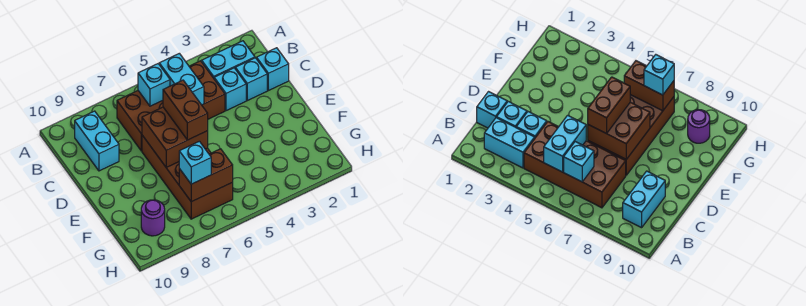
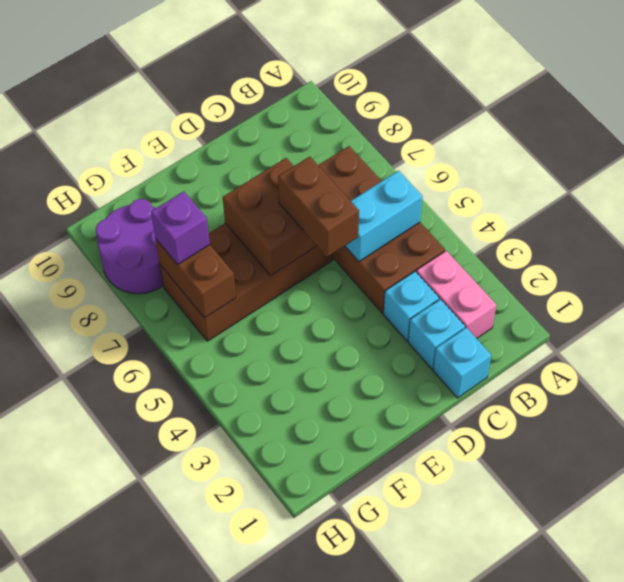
cyan brick B2:B3 level 1 -> pink brick B2:B3 level 1
cyan brick B6 level 2 -> none
cyan brick B9:C9 level 1 -> none
brown brick D6:E6 level 3 -> brown brick D5:D6 level 3
cyan brick G7 level 3 -> purple brick G7 level 3
purple round brick G9 level 1 -> purple round brick G8:H9 level 1

